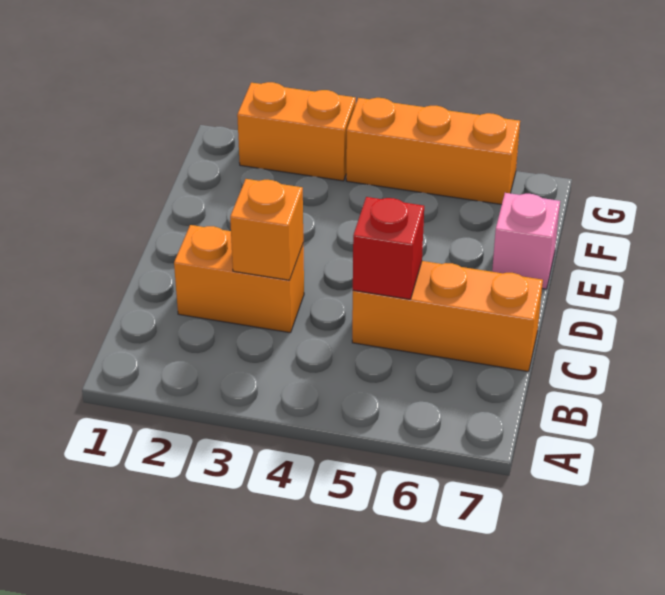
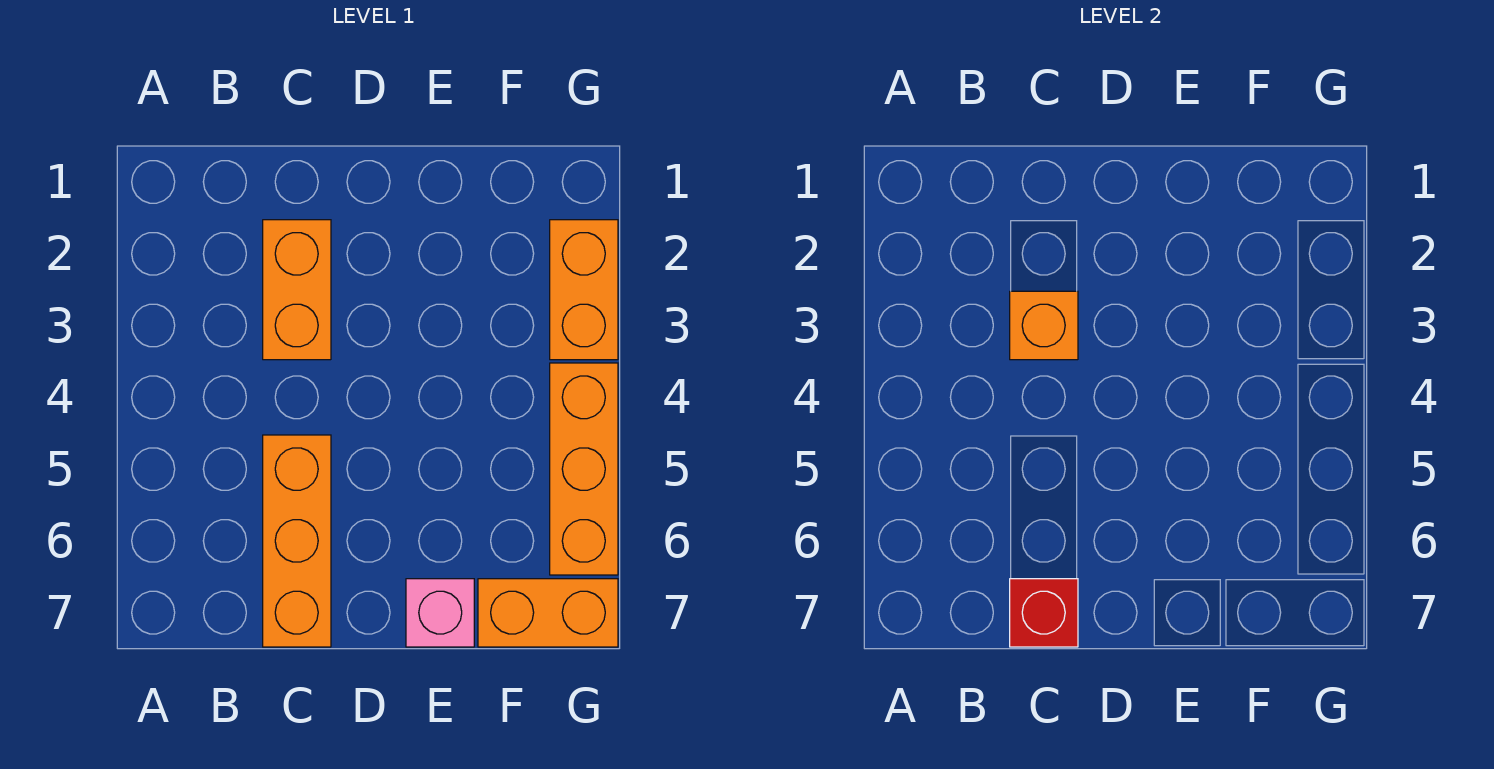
red brick C5 level 2 -> red brick C7 level 2
none -> orange brick F7:G7 level 1

